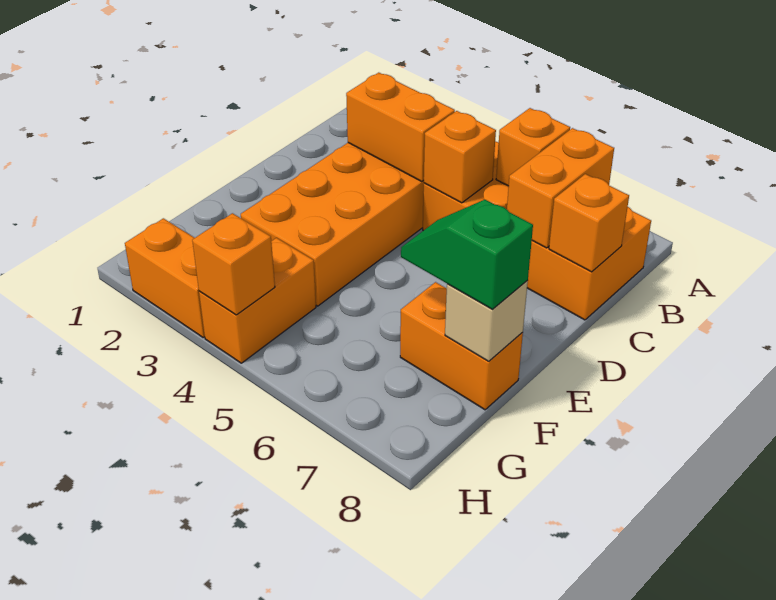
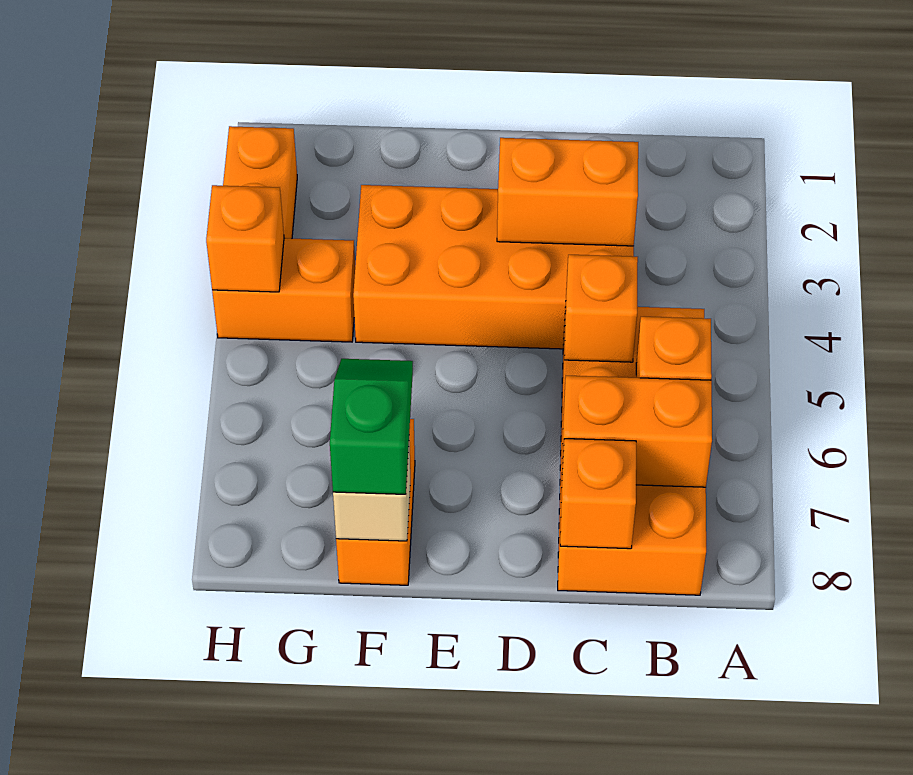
orange brick C3:C4 level 2 -> orange brick C3:D3 level 2

